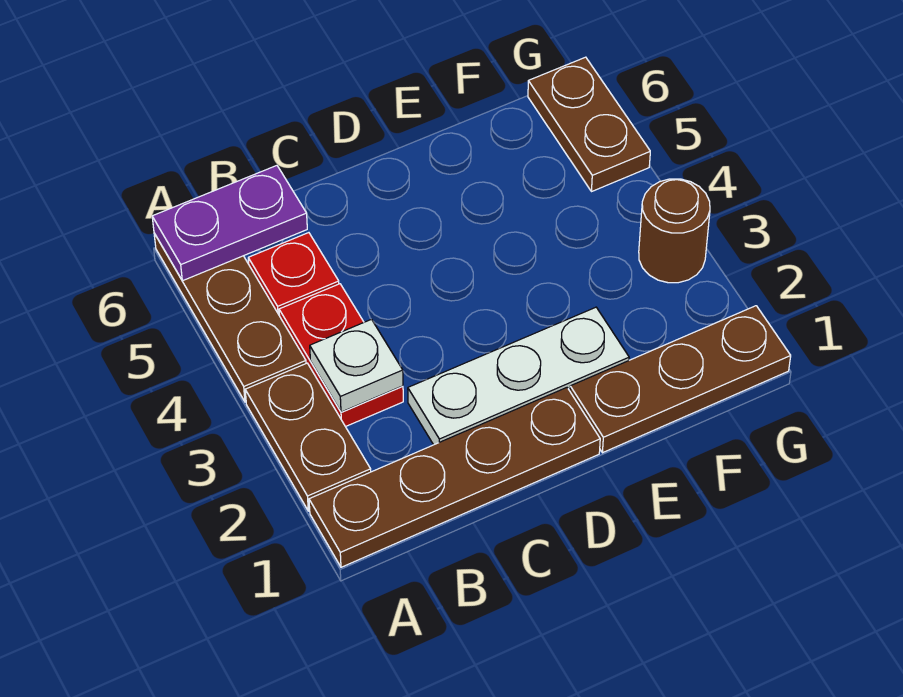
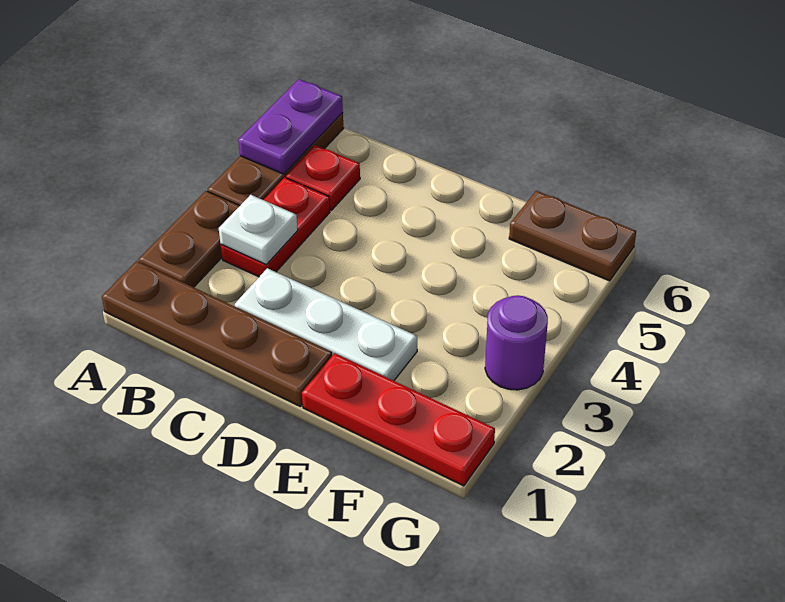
purple plate A6:B6 level 2 -> purple plate A5:A6 level 2
brown plate E1:G1 level 1 -> red plate E1:G1 level 1
brown round brick G3 level 1 -> purple round brick G3 level 1
brown plate G5:G6 level 1 -> brown plate F6:G6 level 1

